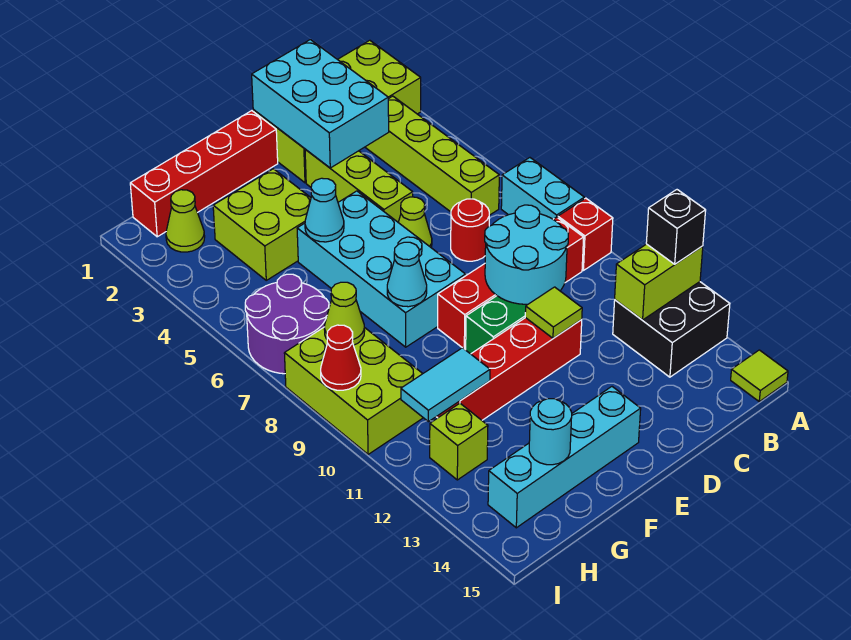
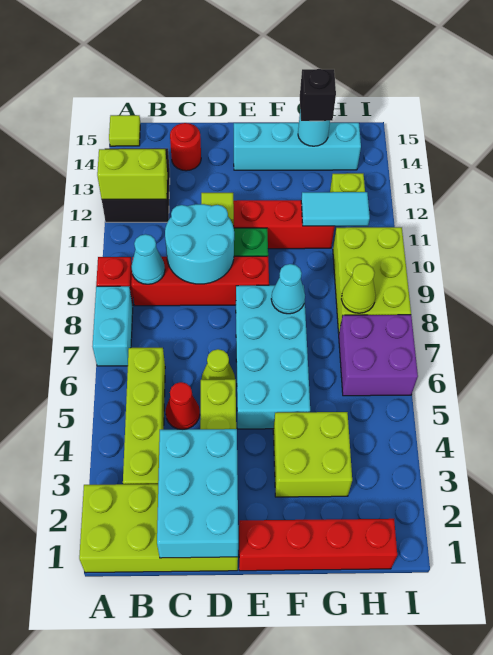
black brick A12 level 3 -> black brick G14 level 3
red round brick C7 level 1 -> red round brick C14 level 1
cyan cone F5 level 2 -> cyan cone B9 level 2
lime cone H2 level 1 -> none
purple round brick H6:I7 level 1 -> purple brick H6:I7 level 1
red cone I9 level 2 -> red cone C5 level 1

